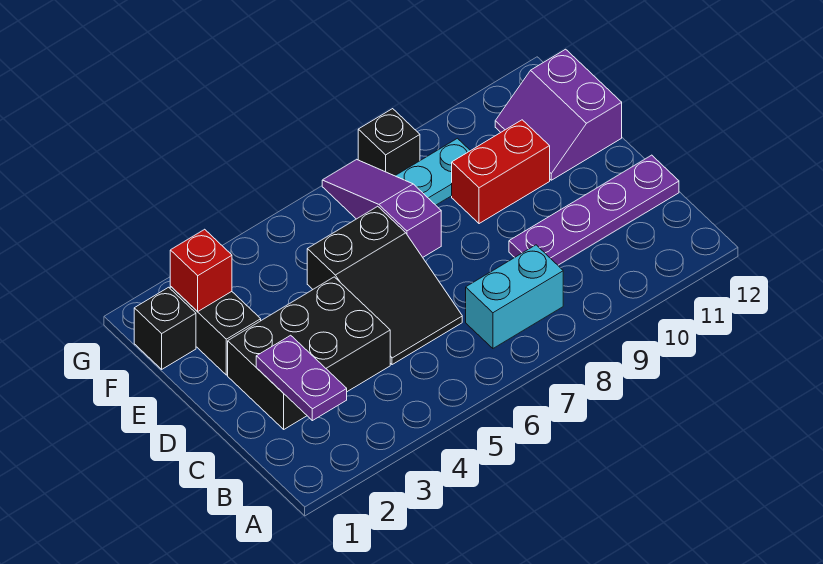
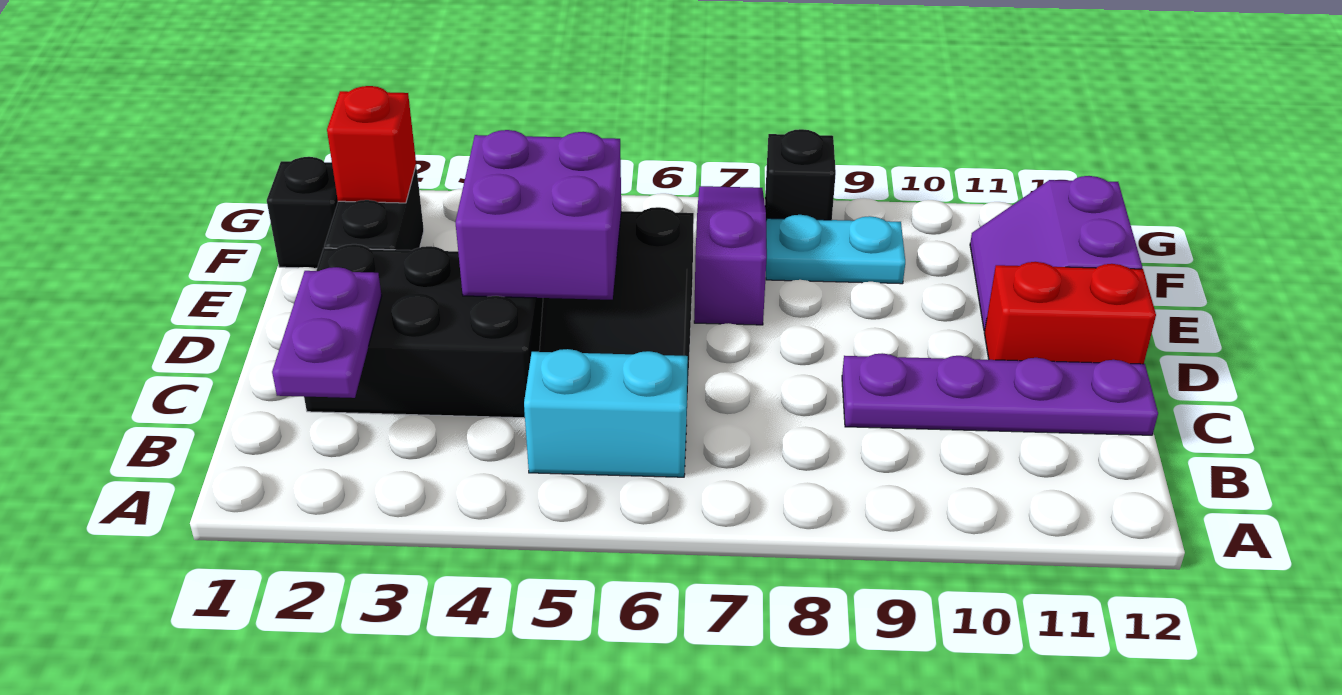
cyan brick B7:B8 level 1 -> cyan brick B5:B6 level 1
none -> purple brick D4:E5 level 2
red brick E9:E10 level 1 -> red brick D11:D12 level 1

